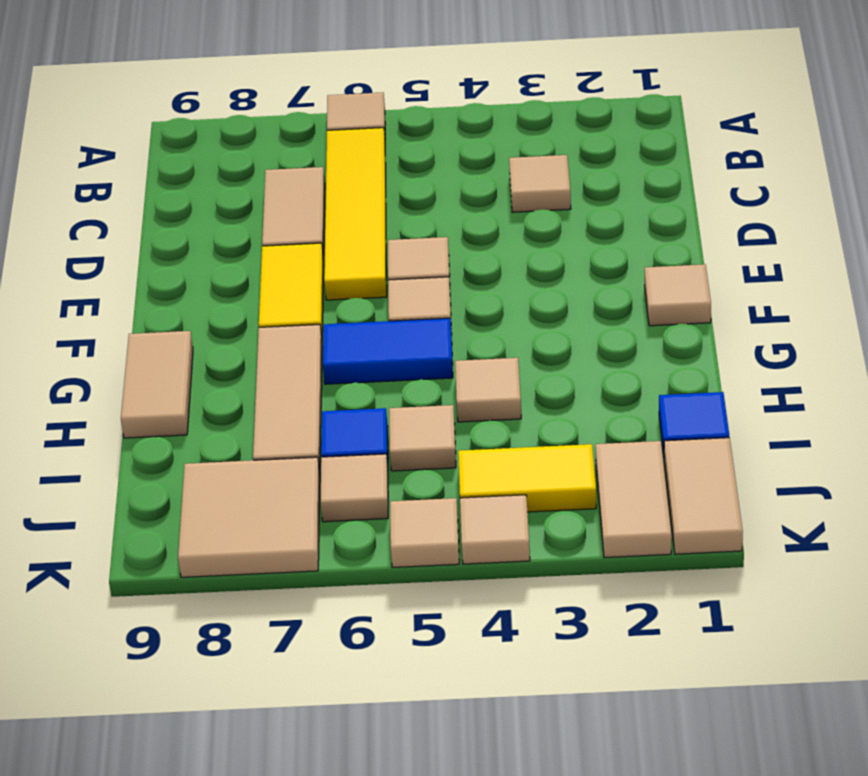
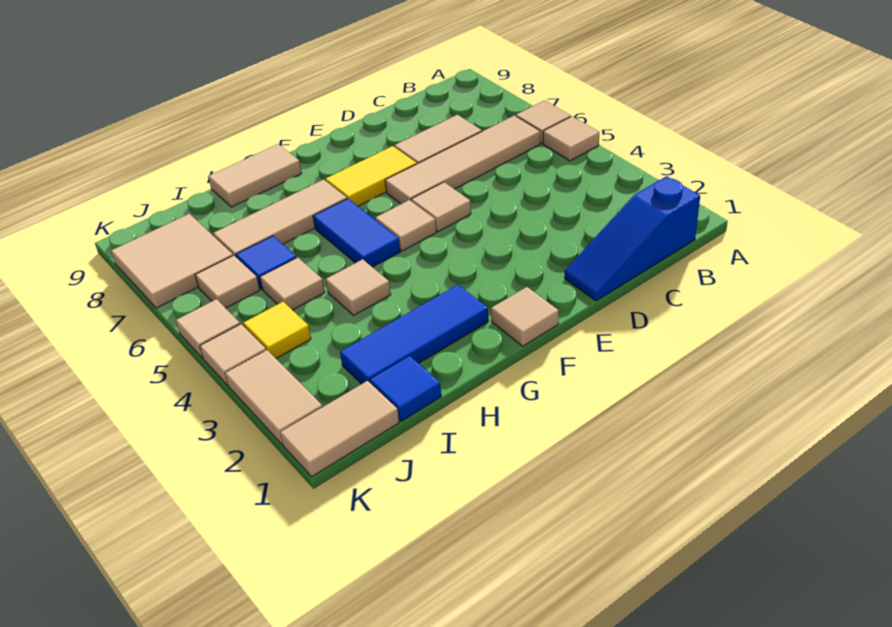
none -> blue slope B1:D1 level 1 top B
yellow tile B6:E6 level 1 -> tan tile B6:E6 level 1
tan tile C3 level 1 -> tan tile A5 level 1
none -> blue tile G2:I2 level 1
tan tile J2:K2 level 1 -> tan tile K2:K3 level 1
yellow tile J3:J4 level 1 -> yellow tile J4 level 1

